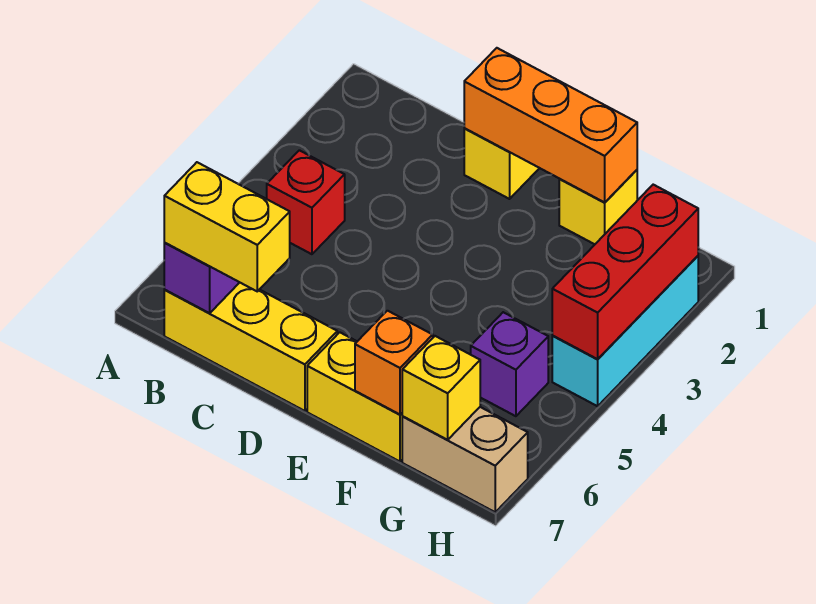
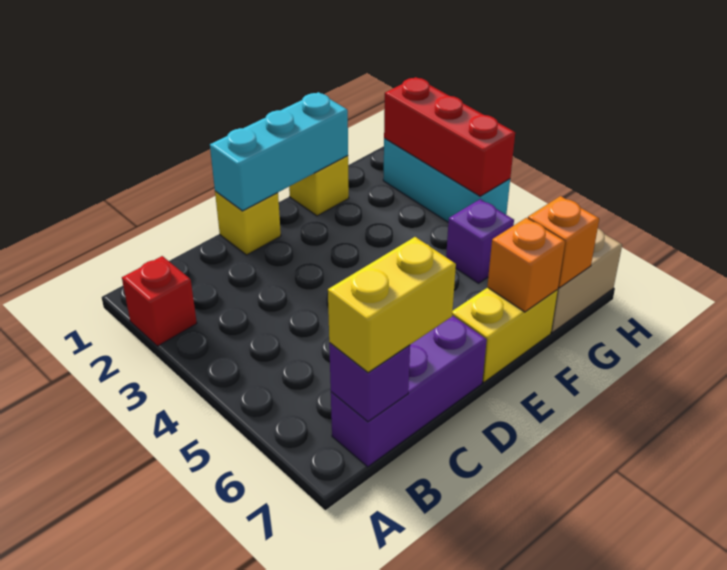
red brick B4 level 1 -> red brick A2 level 1
yellow brick B7:D7 level 1 -> purple brick B7:D7 level 1
orange brick D1:F1 level 2 -> cyan brick D1:F1 level 2
yellow brick G7 level 2 -> orange brick G7 level 2

